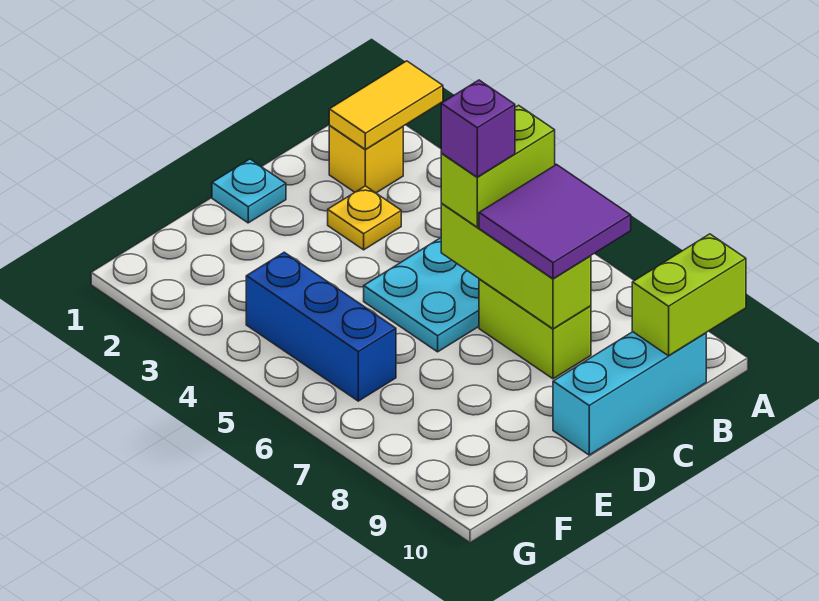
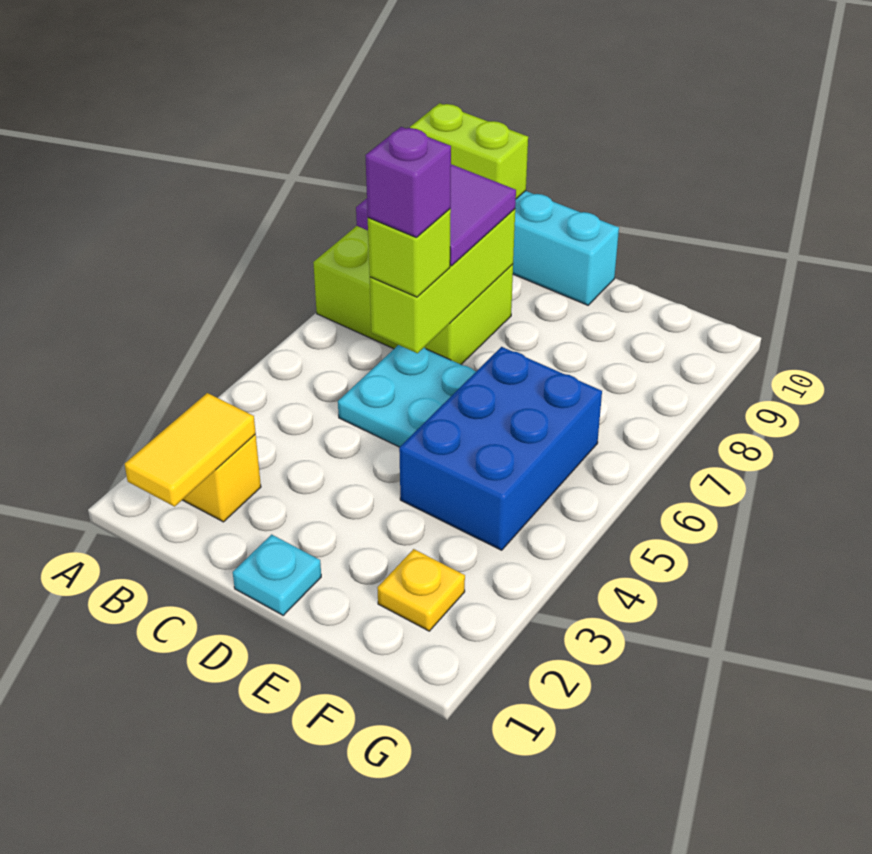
yellow tile A2:B2 level 2 -> yellow tile B1:B2 level 2
lime brick B6:C6 level 3 -> lime brick C6 level 3
yellow plate C3 level 1 -> yellow plate F2 level 1
lime brick C7:C8 level 1 -> lime brick A7:C8 level 1
blue brick F4:F6 level 1 -> blue brick E4:F6 level 1

